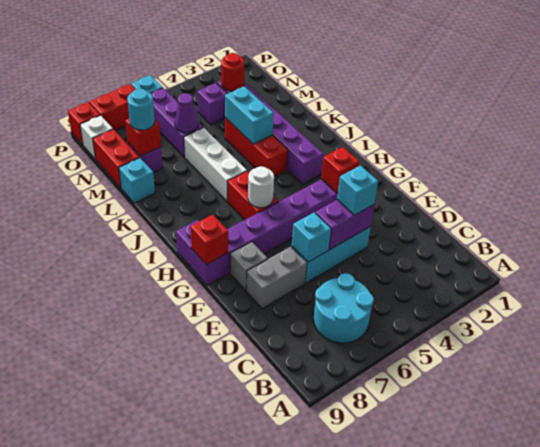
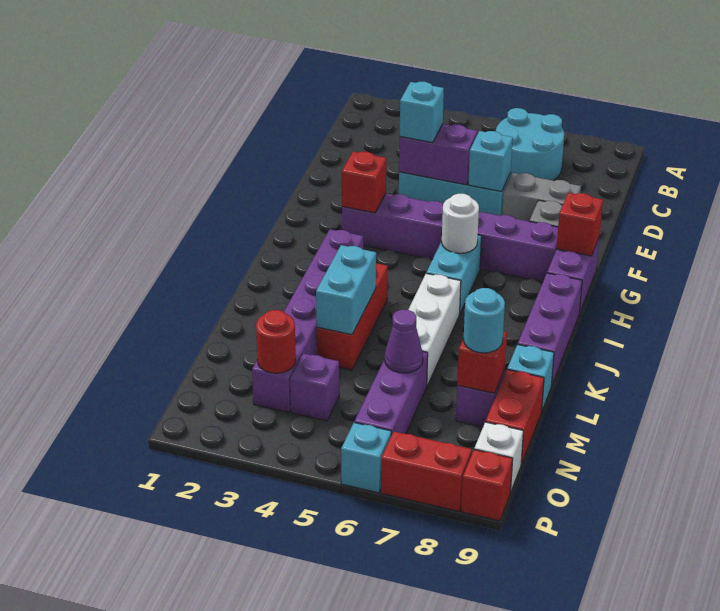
red brick H6:I6 level 1 -> cyan brick H6:I6 level 1
none -> purple brick I9:K9 level 1

